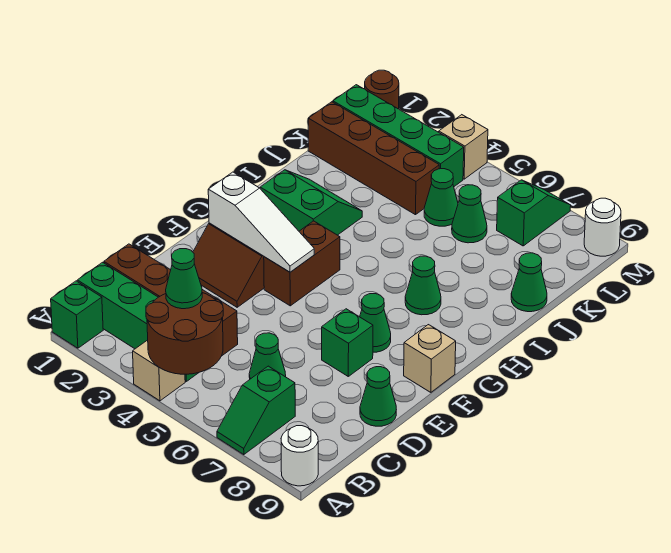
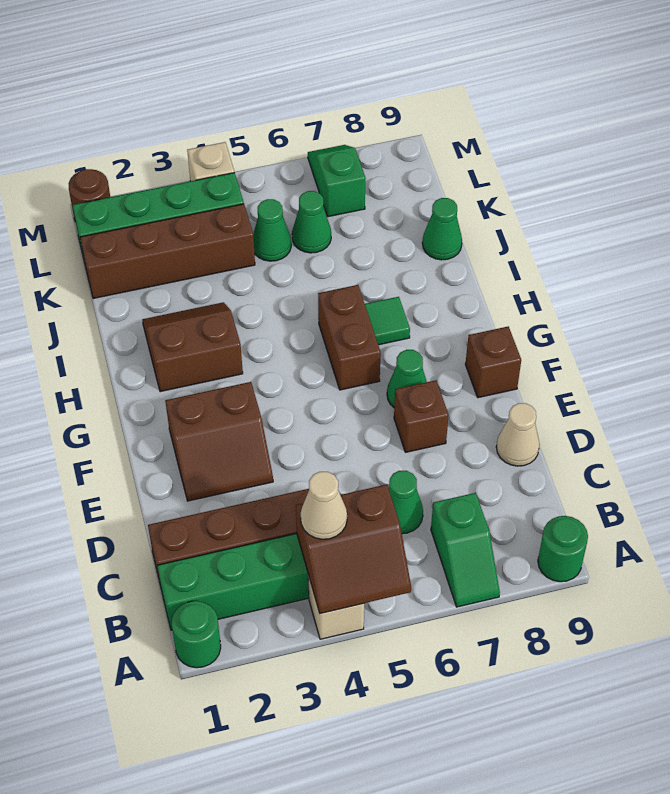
green brick A1 level 1 -> green round brick A1 level 1
brown round brick A4:B5 level 2 -> brown slope A4:B5 level 2 top B
white round brick A9 level 1 -> green round brick A9 level 1
green cone B4 level 3 -> tan cone B4 level 3
green cone D9 level 1 -> tan cone D9 level 1
green brick E7 level 1 -> brown brick E7 level 1
white slope F2:F4 level 2 top 2 -> none
brown brick F4:G4 level 1 -> brown brick G6:H6 level 1
tan brick F9 level 1 -> brown brick F9 level 1
green slope H2:I3 level 1 top H -> brown slope H2:I3 level 1 top H
green cone H7 level 1 -> green tile H7 level 1
white round brick M9 level 1 -> none

